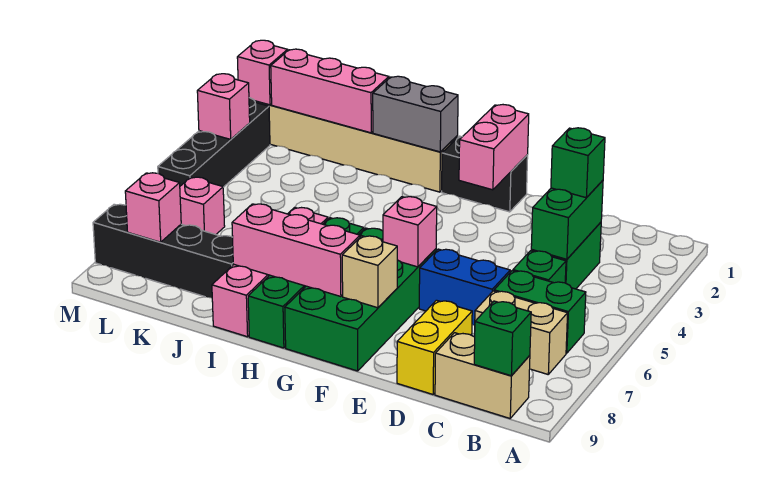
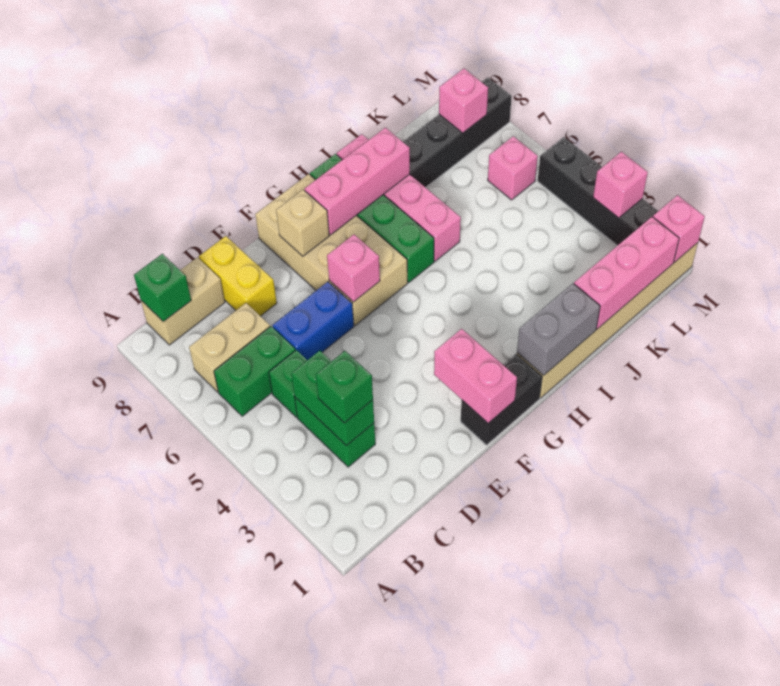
green brick F6:G9 level 1 -> tan brick F6:G9 level 1

